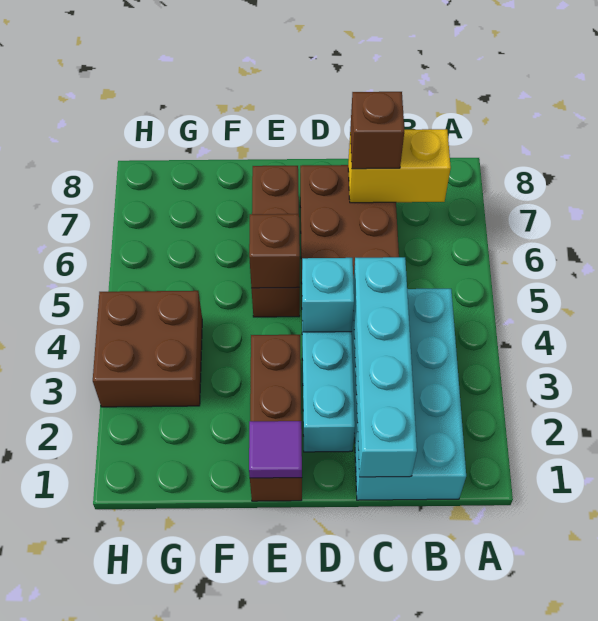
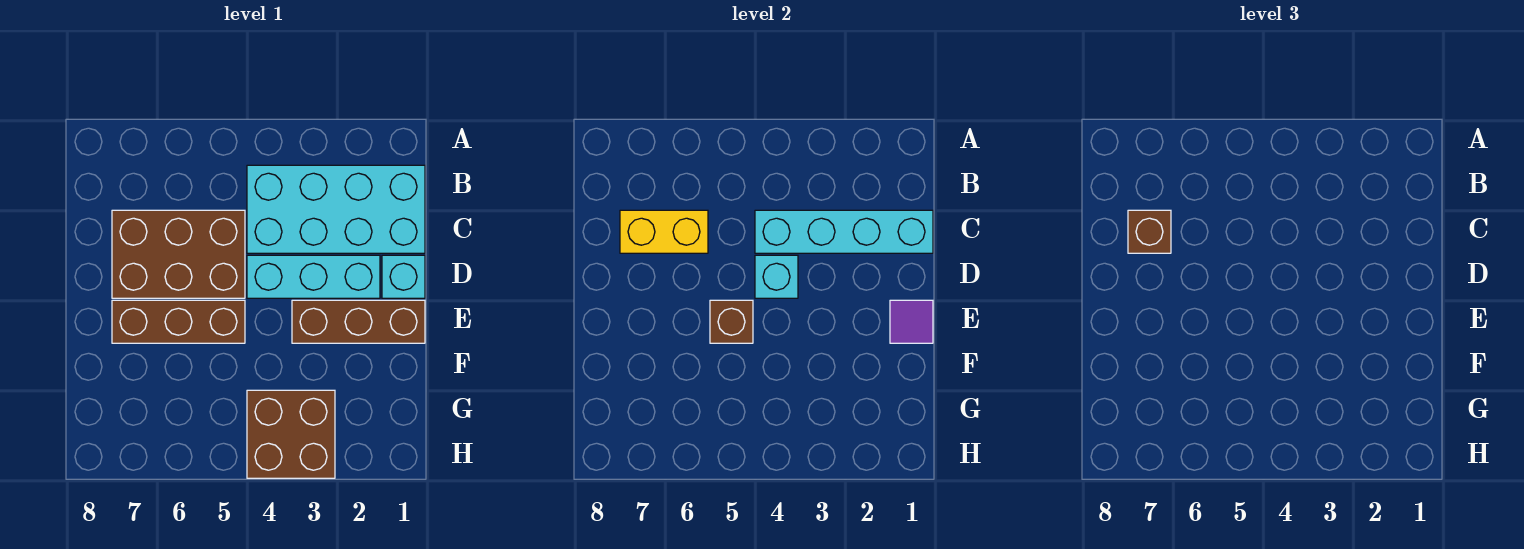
yellow brick B7:C7 level 2 -> yellow brick C6:C7 level 2
none -> cyan brick D1 level 1

